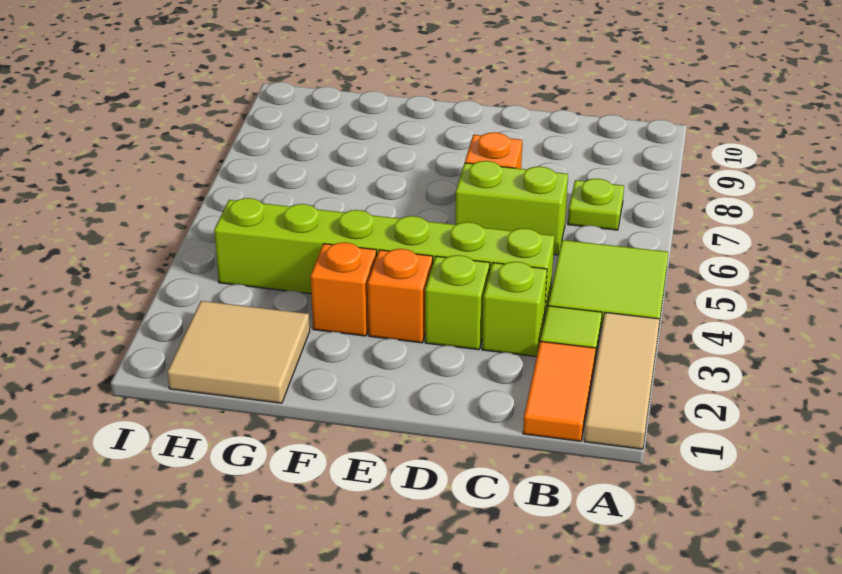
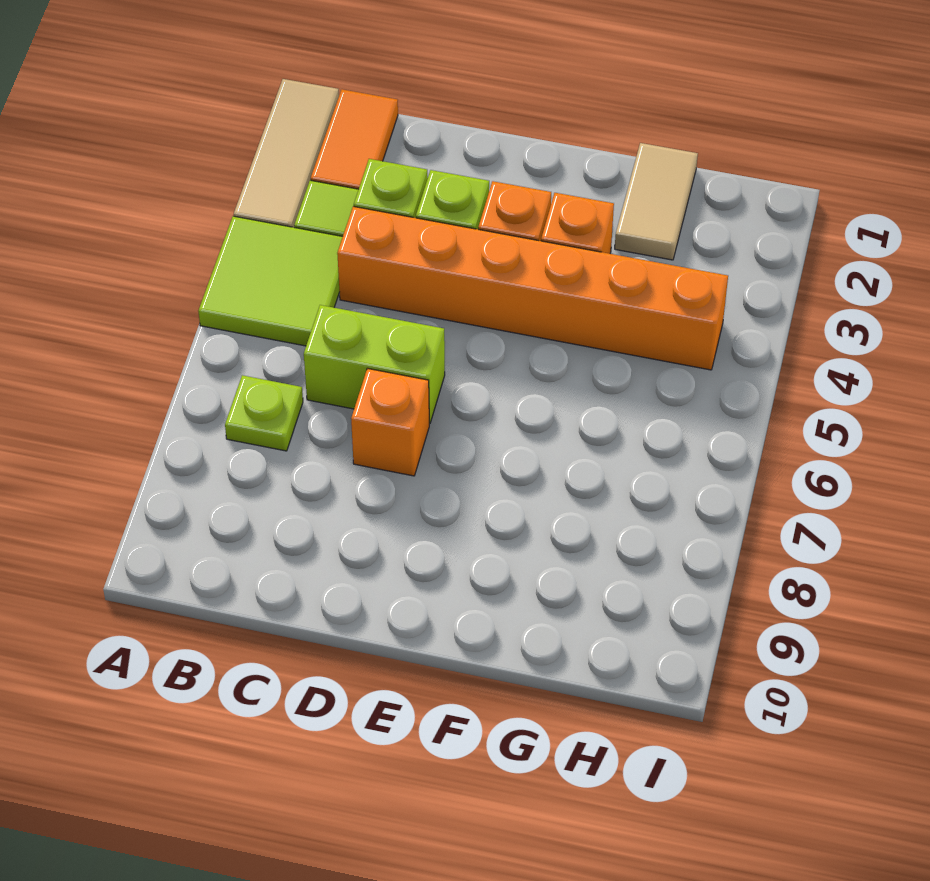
lime brick C4:H4 level 1 -> orange brick C4:H4 level 1
tan tile G1:H2 level 1 -> tan tile G1:G2 level 1

